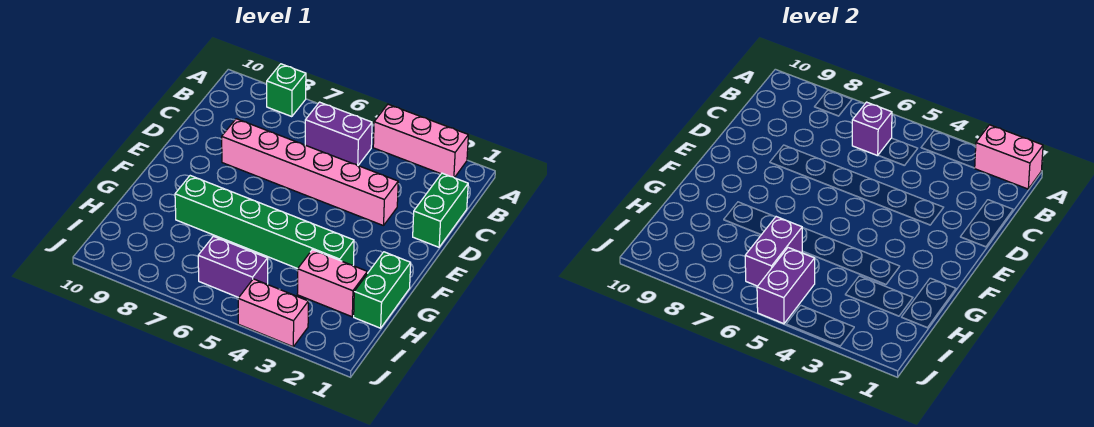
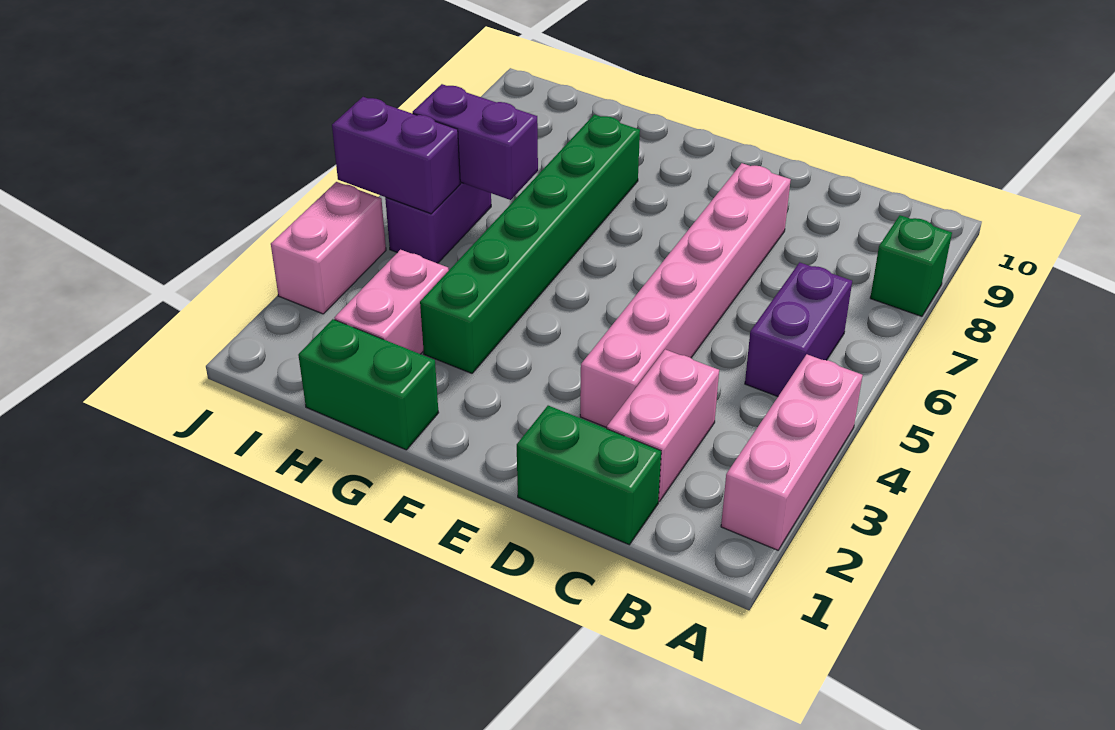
pink brick A1:A2 level 2 -> pink brick C2:C3 level 1
purple brick B6 level 2 -> none

